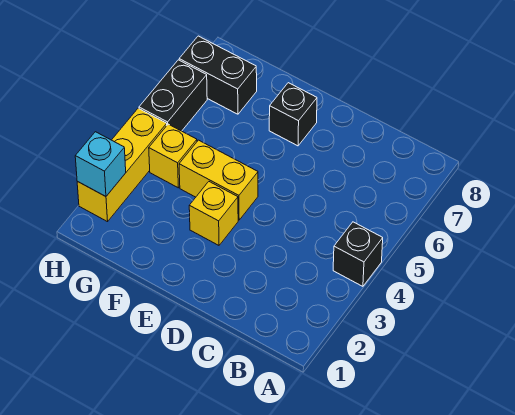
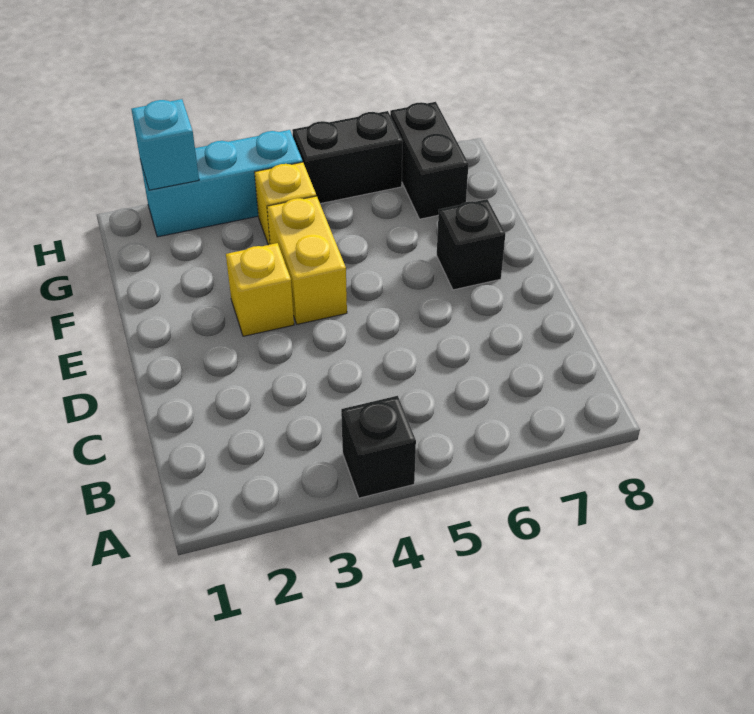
yellow brick H2:H4 level 1 -> cyan brick H2:H4 level 1

